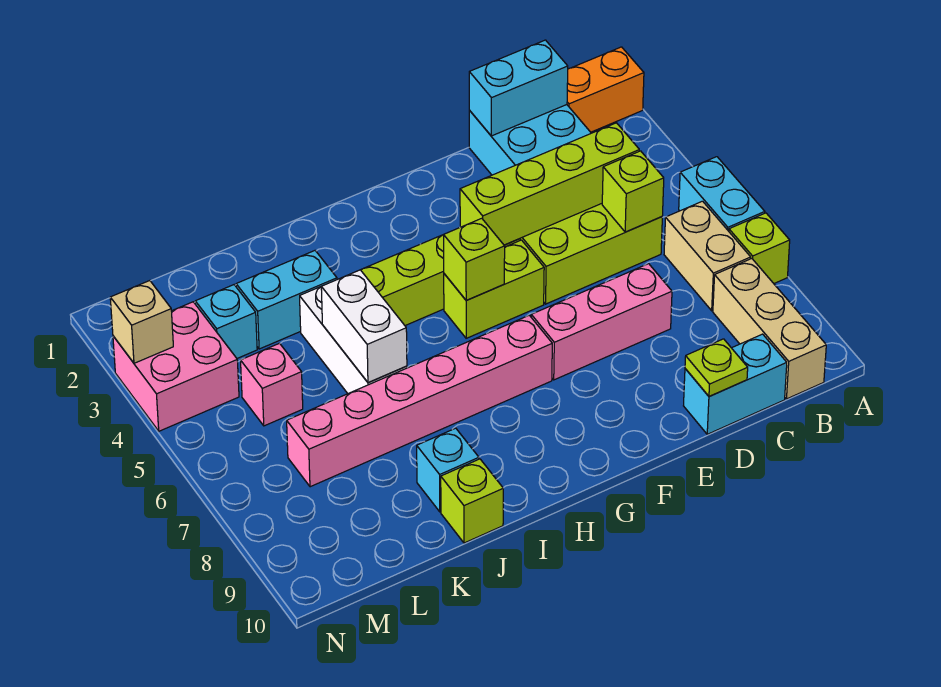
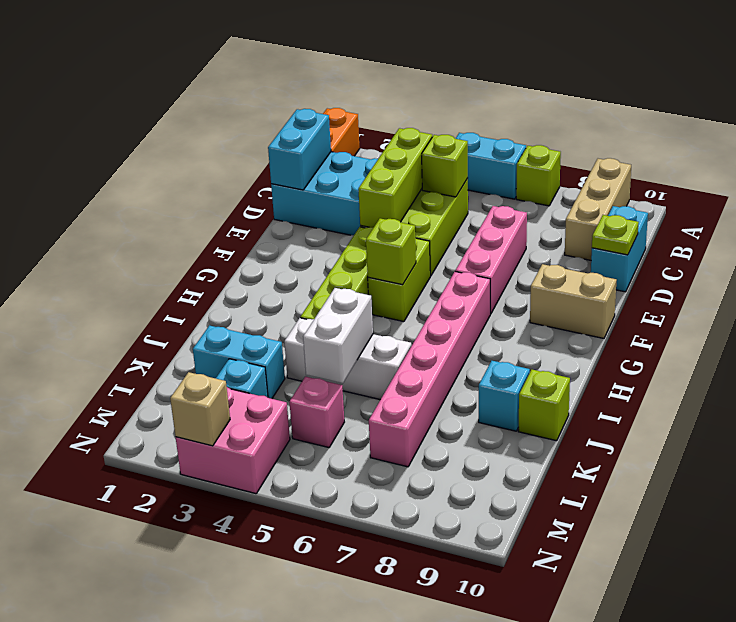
tan brick B6:B7 level 1 -> tan brick F9:F10 level 1
tan brick B8:B10 level 1 -> tan brick A9:C9 level 1
lime brick C4:F4 level 2 -> lime brick C4:E4 level 2
cyan brick J3:K3 level 1 -> cyan brick K2:K3 level 1
white brick J5:J6 level 2 -> white brick J5:K5 level 2

